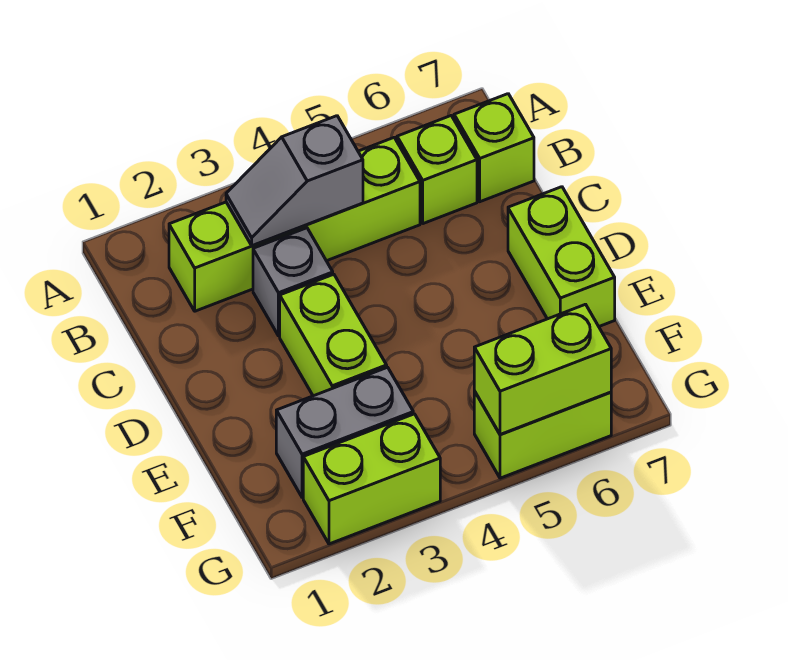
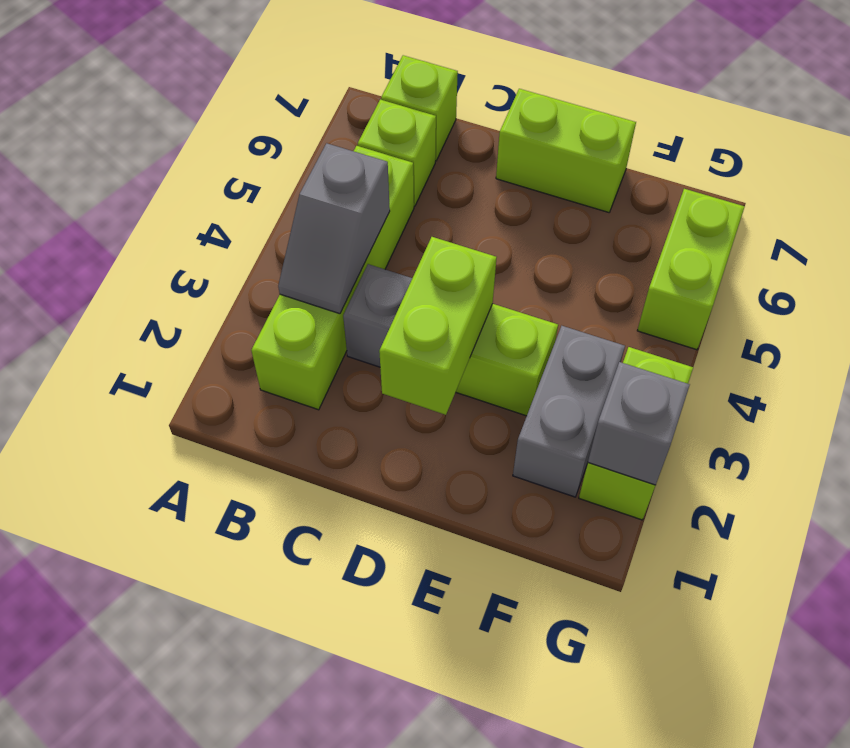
none -> grey brick G2 level 2
lime brick G5:G6 level 2 -> lime brick D2:D3 level 2

